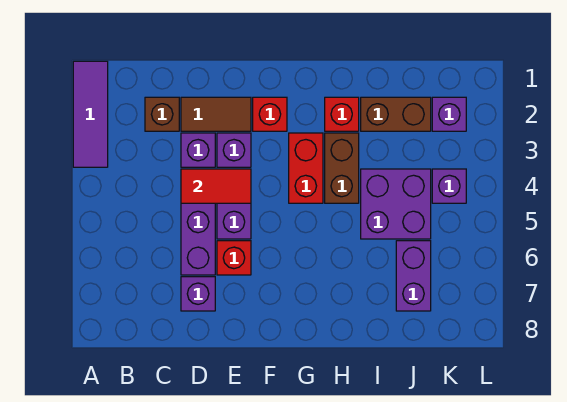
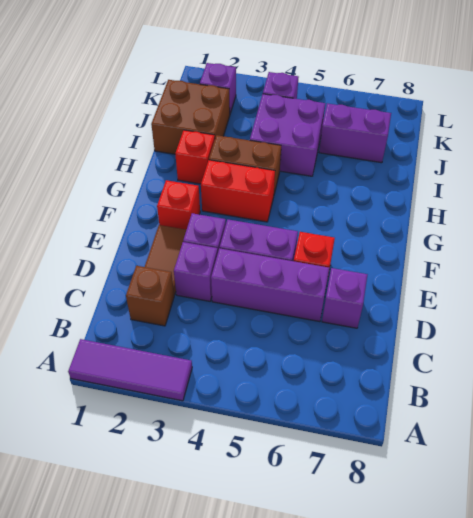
red tile D4:E4 level 2 -> none
brown brick I2:J2 level 1 -> brown brick I1:J2 level 1

